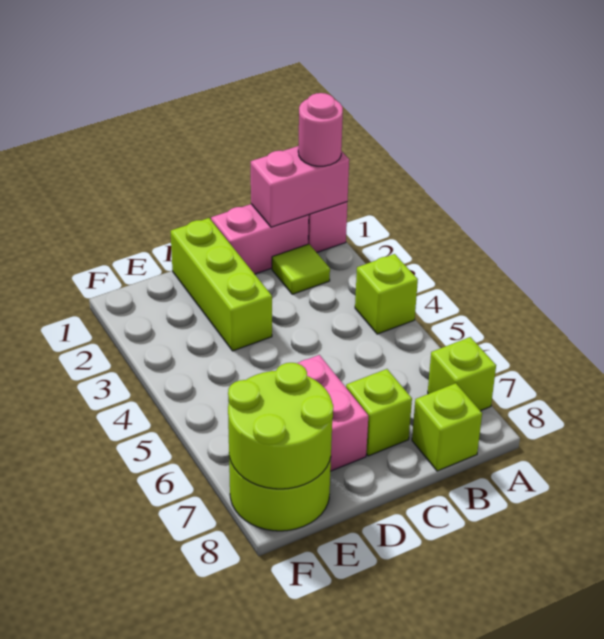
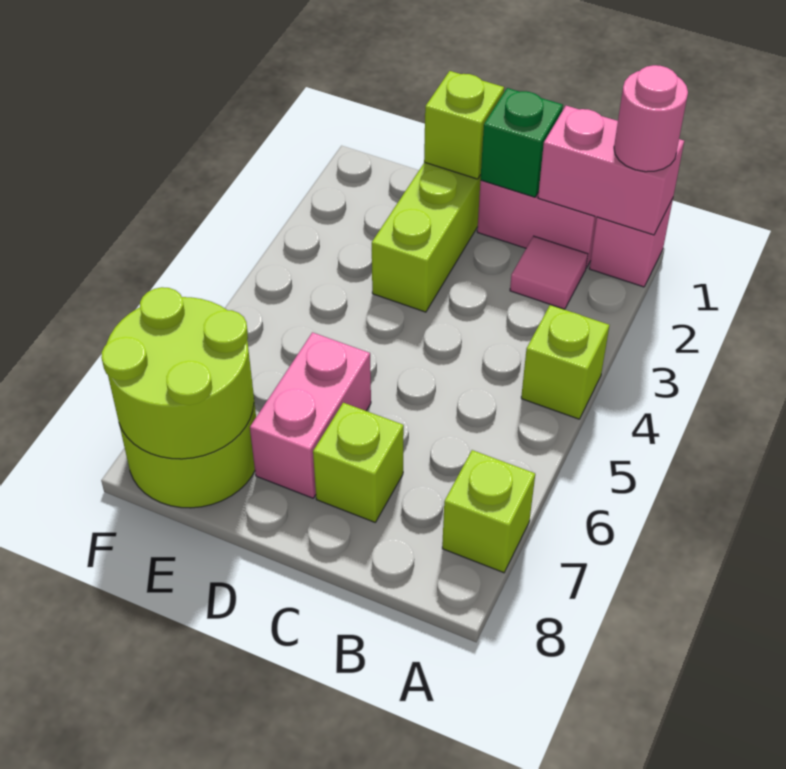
lime tile B2 level 1 -> pink tile B2 level 1
lime brick B8 level 1 -> lime brick D1 level 2
none -> green brick C1 level 2

